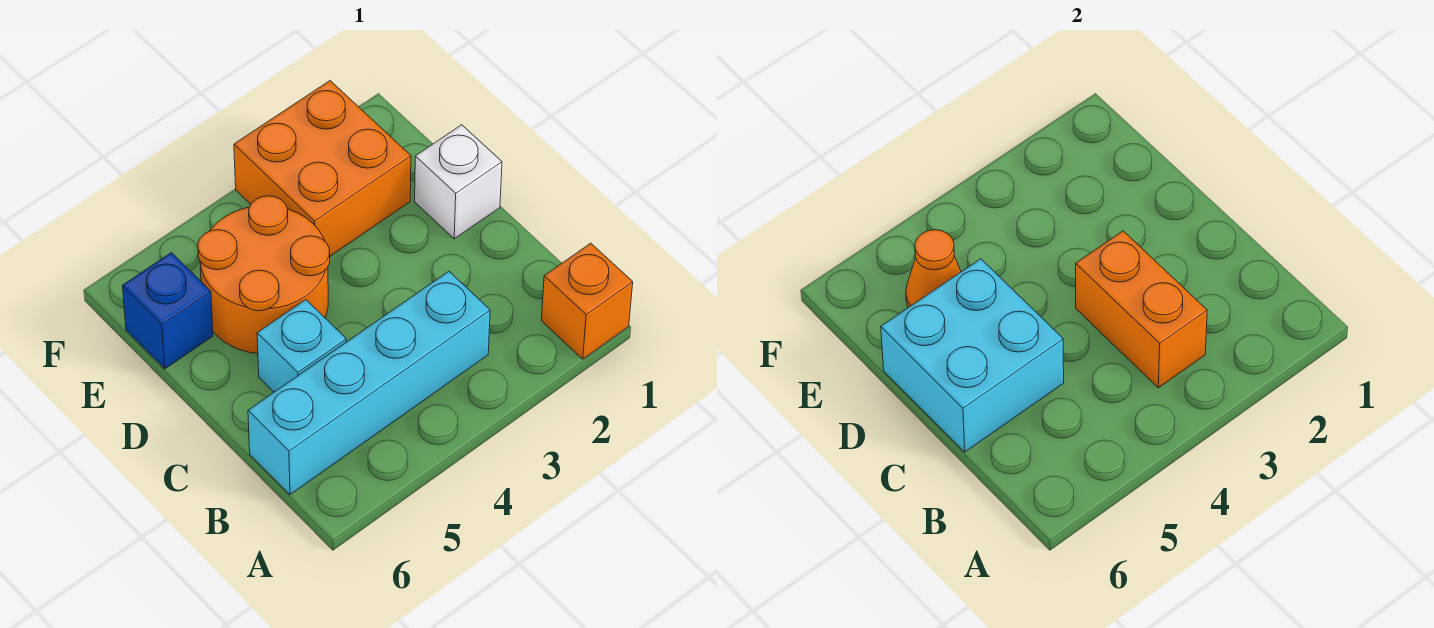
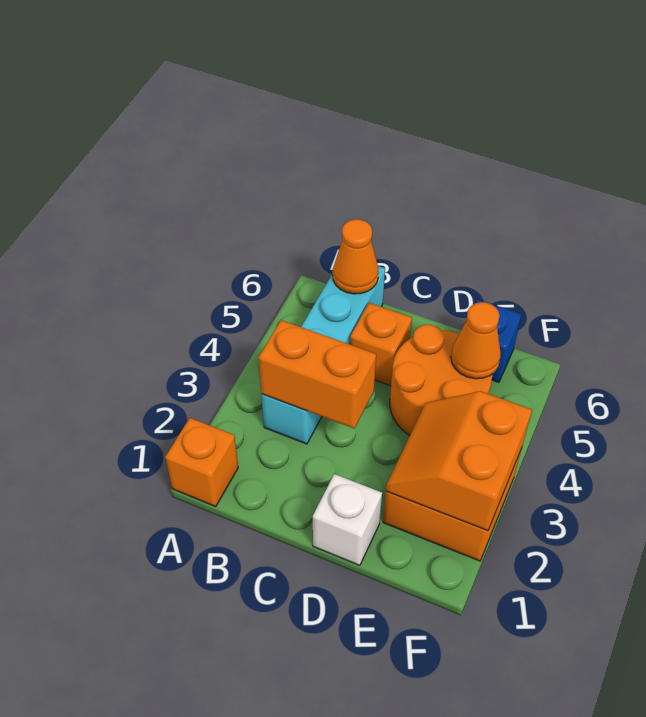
none -> orange cone B6 level 2
cyan brick C5 level 1 -> orange brick C5 level 1
cyan brick C5:D6 level 2 -> none
none -> orange slope E2:F3 level 2 top F

